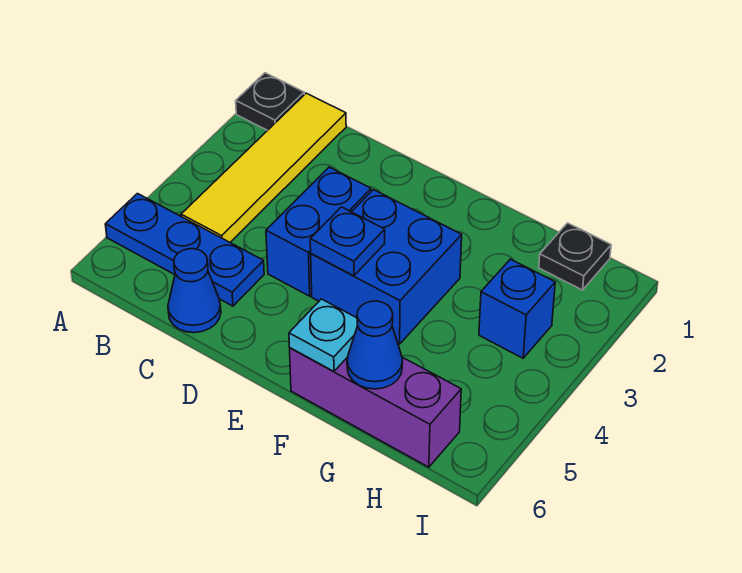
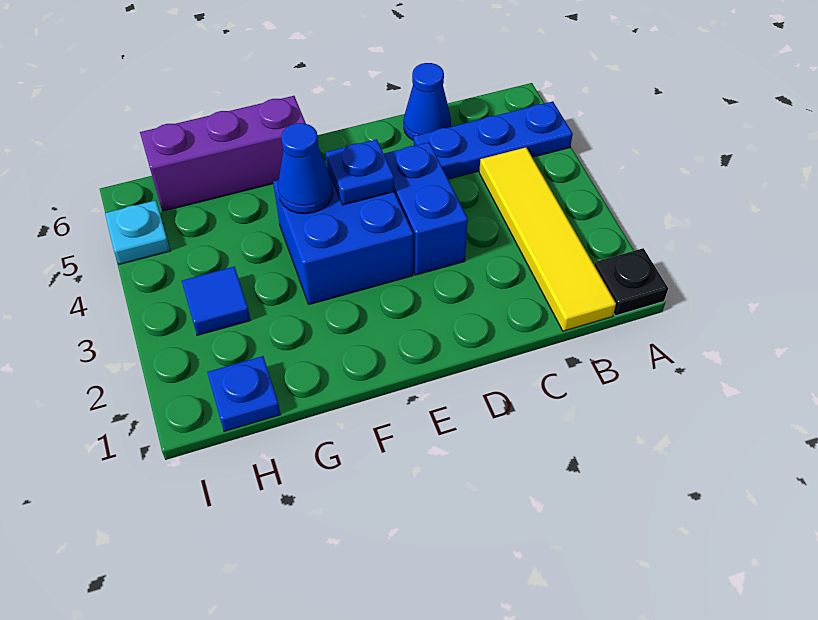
cyan plate F6 level 2 -> cyan plate I5 level 1
blue cone G6 level 2 -> blue cone F4 level 2
black plate H1 level 1 -> blue plate H1 level 1
blue brick H3 level 1 -> blue tile H3 level 1

